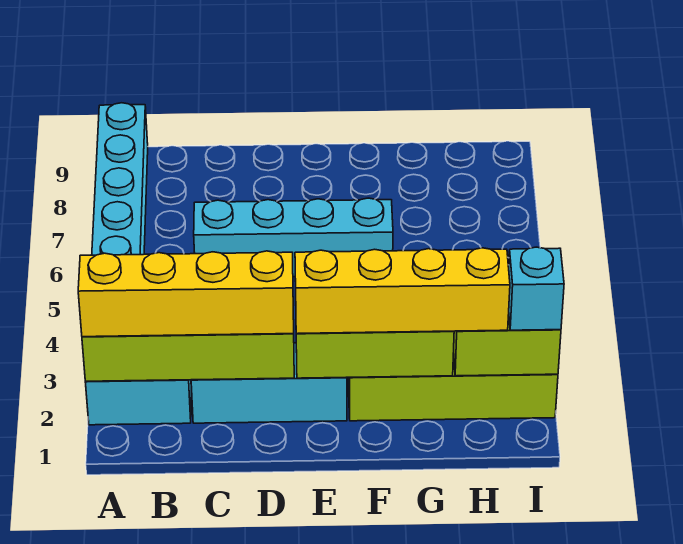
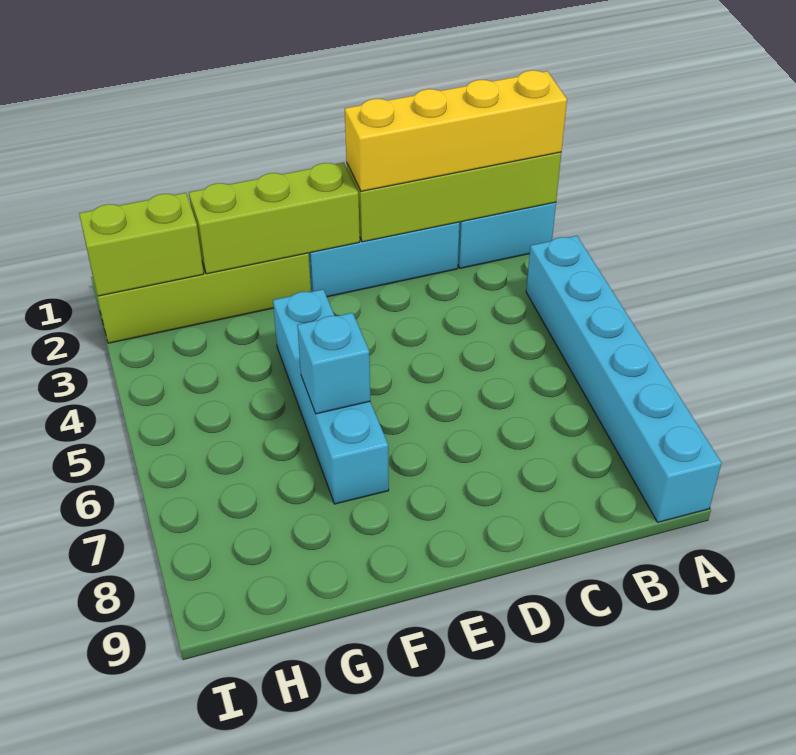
cyan brick C6:F6 level 1 -> cyan brick F4:F7 level 1
yellow brick E2:H2 level 3 -> none
cyan brick I2 level 3 -> cyan brick F6 level 2

